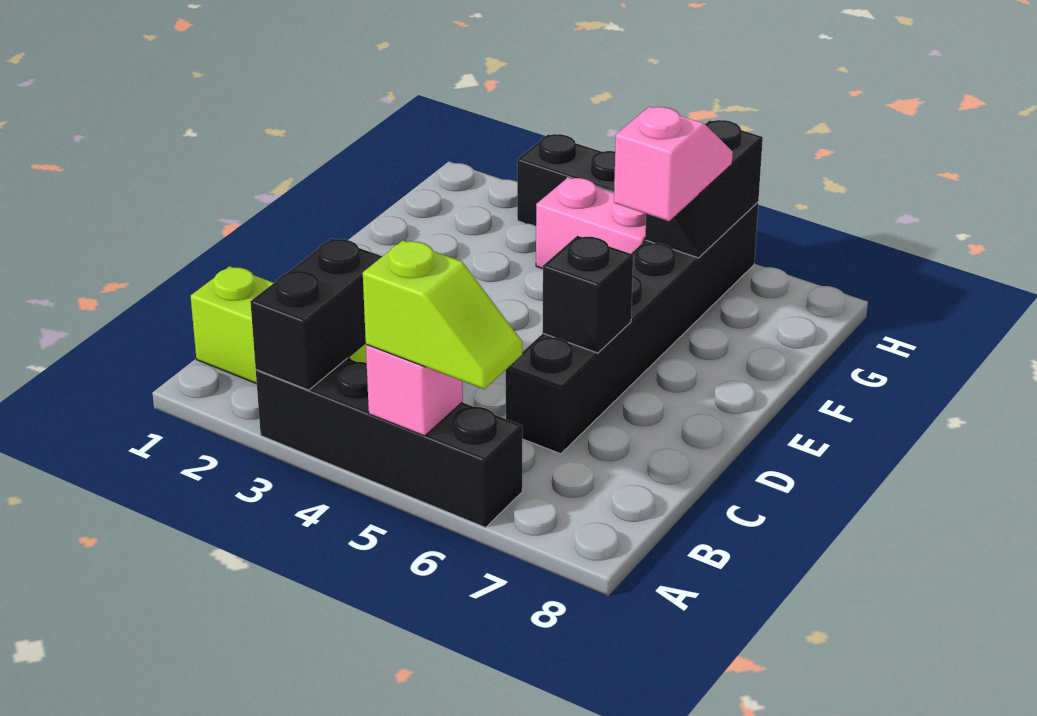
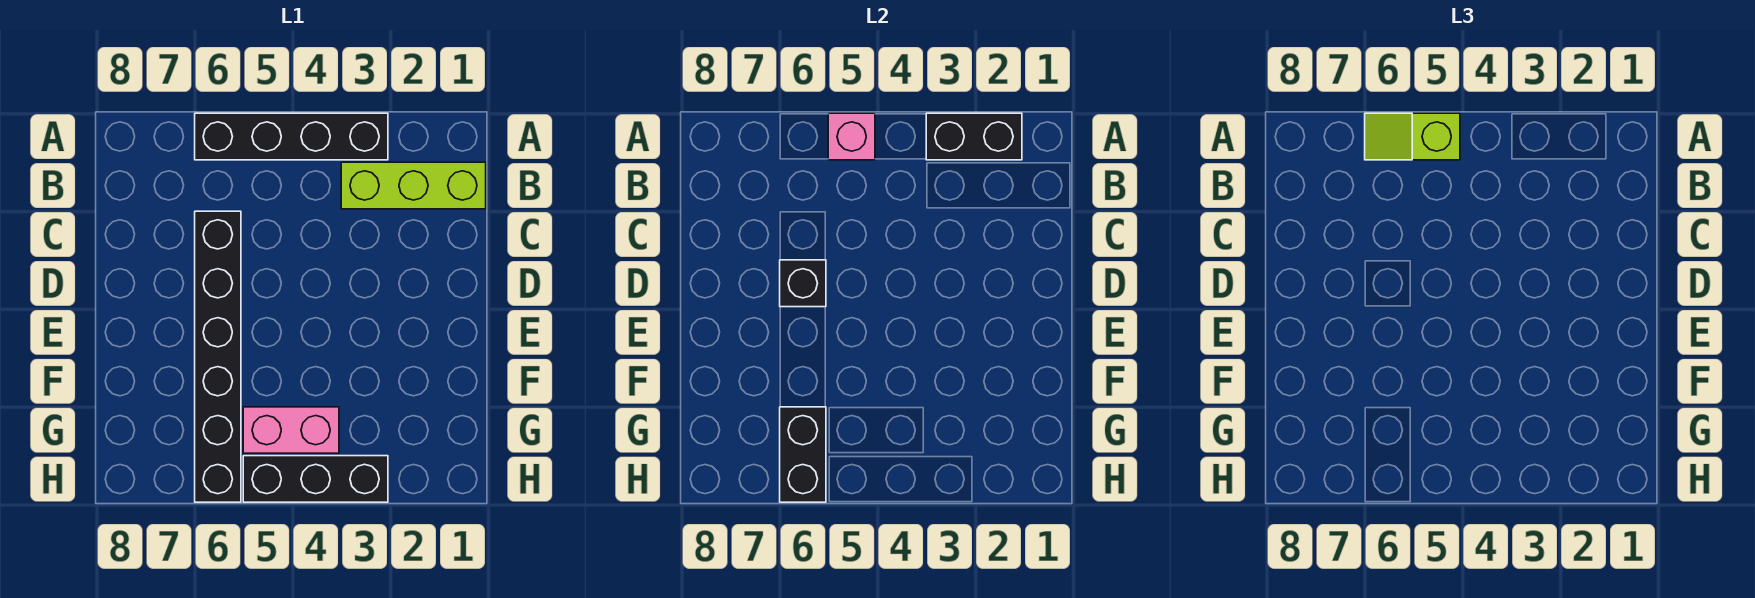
black brick A3:B3 level 2 -> black brick A2:A3 level 2
pink slope F6:G6 level 3 top F -> none

